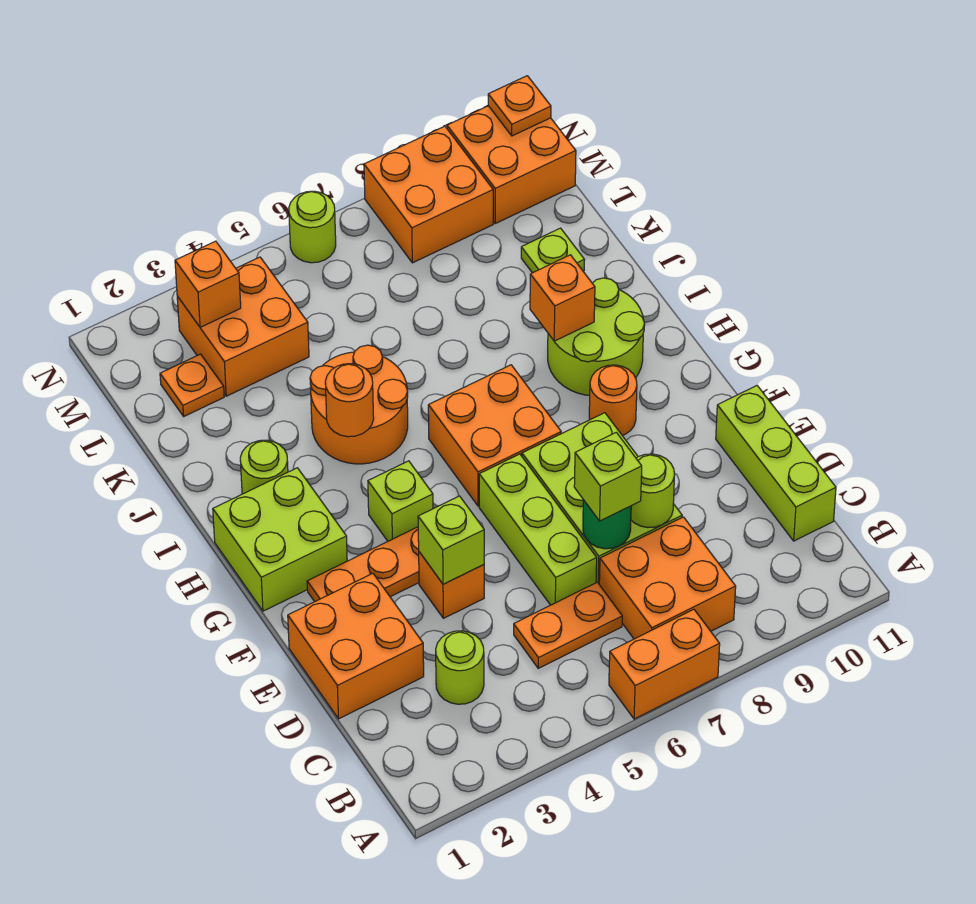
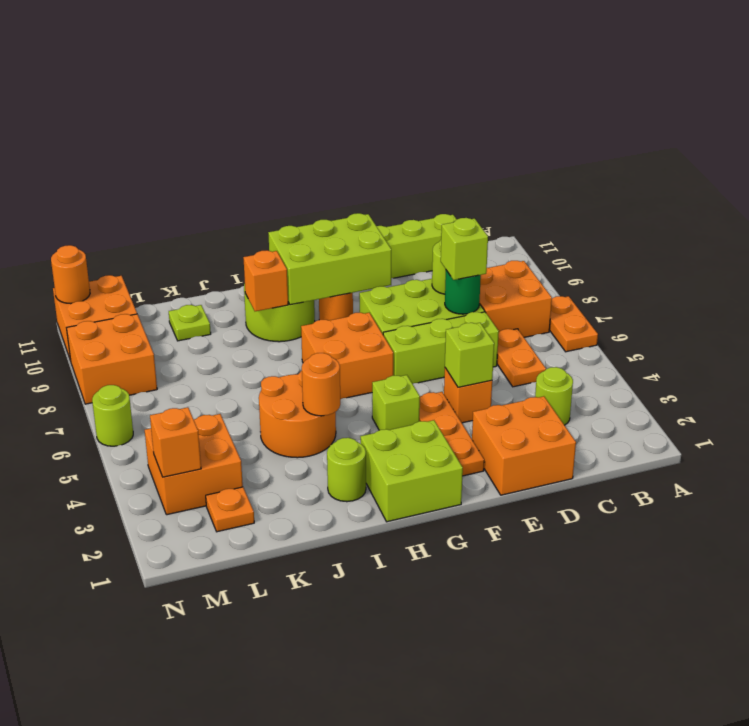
orange brick A6:A7 level 1 -> orange plate A6:A7 level 1
none -> lime brick F9:H10 level 2
orange plate N11 level 2 -> orange round brick N11 level 2

